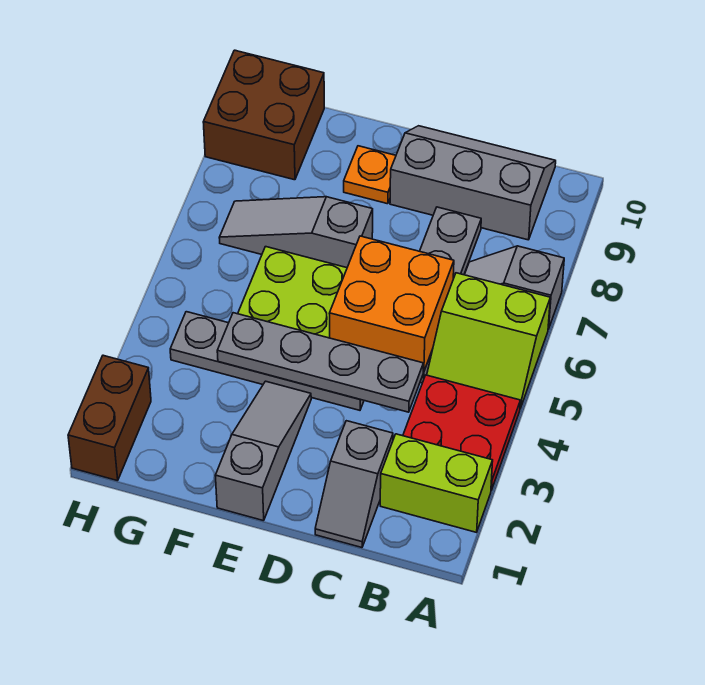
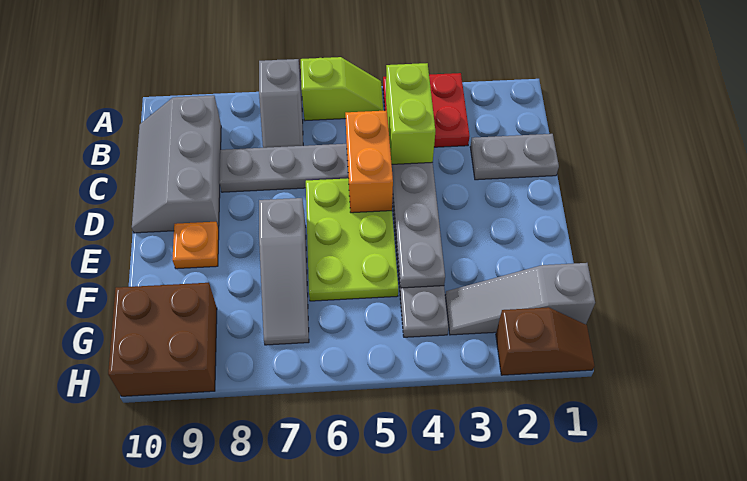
lime brick A2:B2 level 1 -> lime brick B4:C4 level 3
lime slope A5:B6 level 1 top 6 -> lime slope A5:A6 level 1 top 6
grey slope C1:C2 level 1 top 2 -> grey plate C1:C2 level 1
orange brick C5:D6 level 2 -> orange brick C5:D5 level 2
grey slope E1:E3 level 1 top 1 -> grey slope G1:G3 level 1 top 1
brown brick H1:H2 level 1 -> brown slope H1:H2 level 1 top 2

